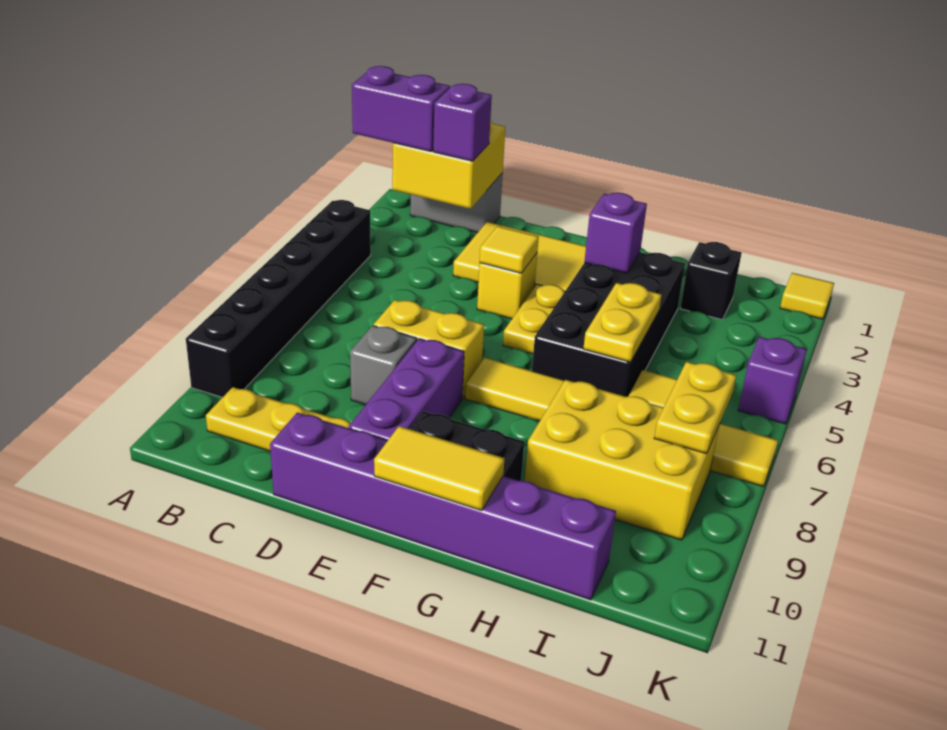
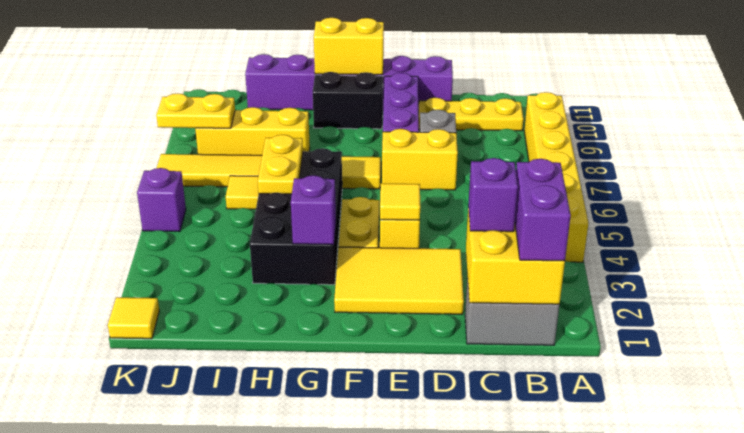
purple brick A2:B2 level 3 -> purple brick B1:B2 level 3
black brick A4:A9 level 1 -> yellow brick A4:A9 level 1
yellow tile F11:G11 level 2 -> yellow brick F11:G11 level 2
yellow brick H8:J9 level 1 -> yellow brick H8:J8 level 1
black brick I2 level 1 -> none
yellow plate J7:J8 level 2 -> yellow plate J8:K8 level 2

